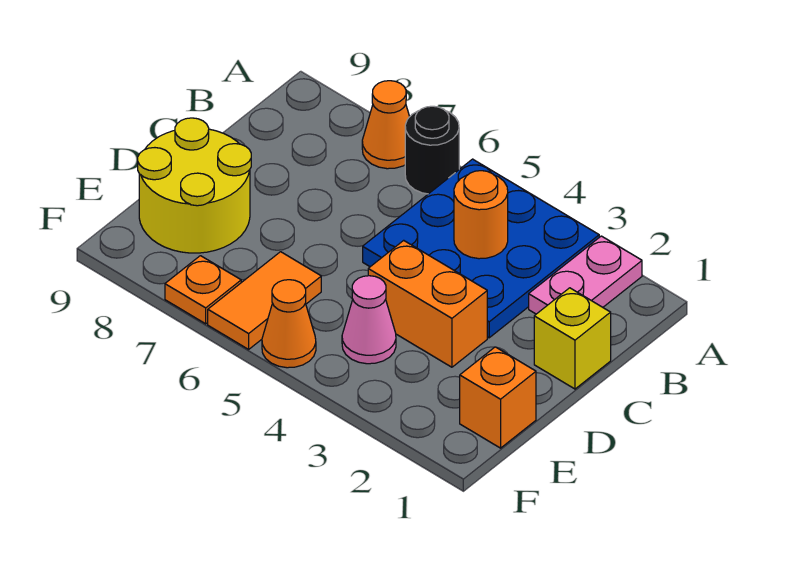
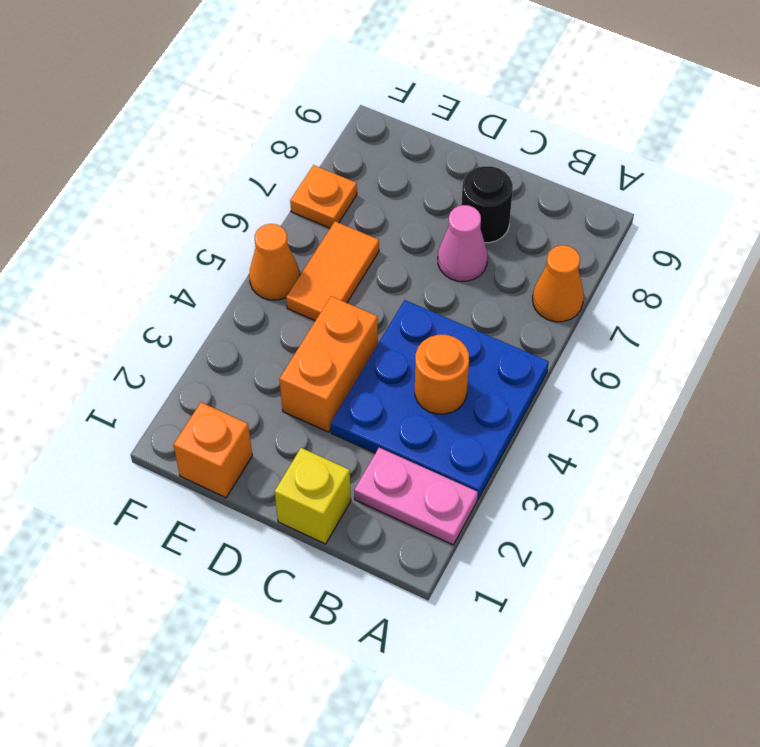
black round brick A6 level 1 -> black round brick C8 level 1
yellow round brick D8:E9 level 1 -> none
pink cone E4 level 1 -> pink cone C7 level 1
orange tile E6:F6 level 1 -> orange tile E5:E6 level 1

